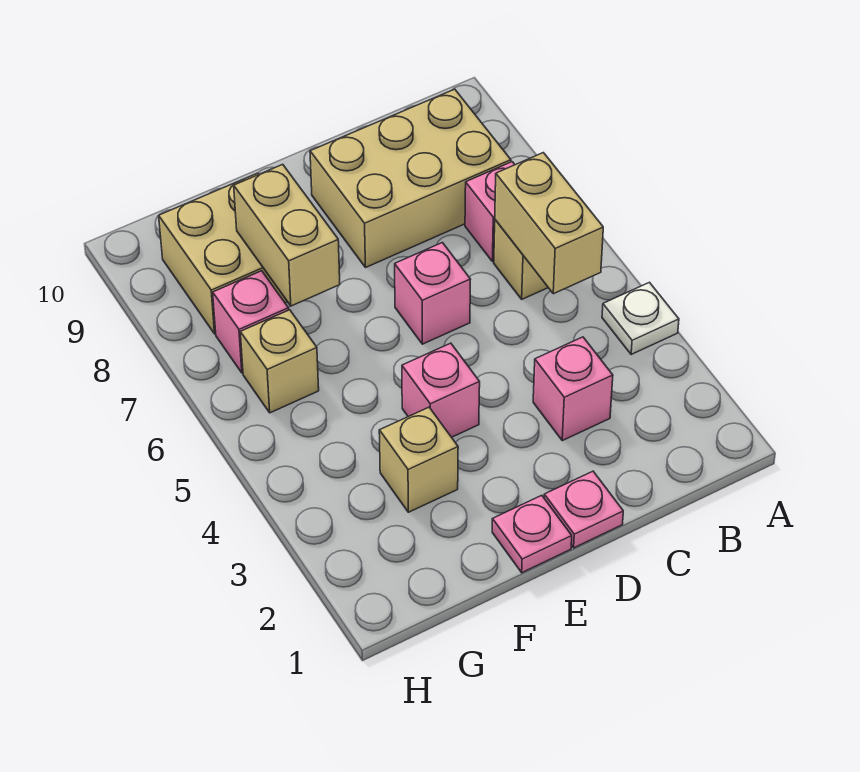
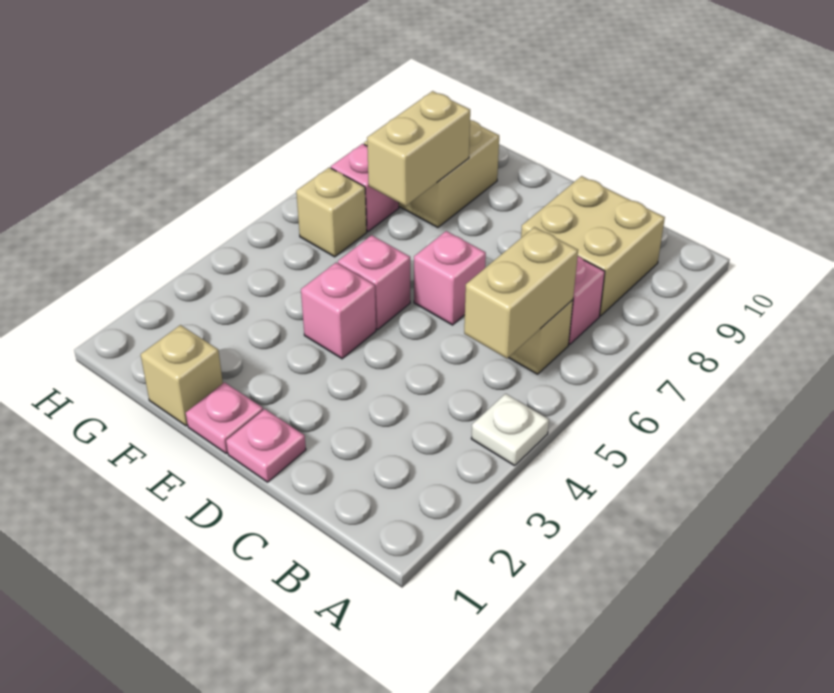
tan brick B8:D9 level 1 -> tan brick B8:C9 level 1
pink brick C3 level 1 -> pink brick E5 level 1
tan brick F3 level 1 -> tan brick F1 level 1

